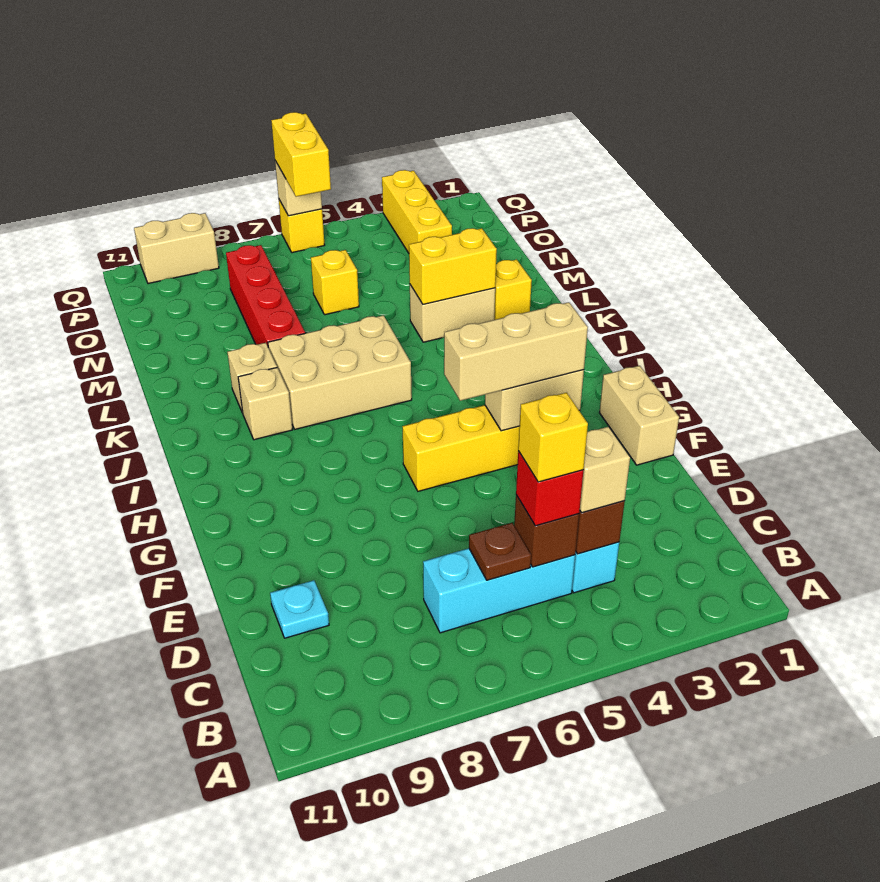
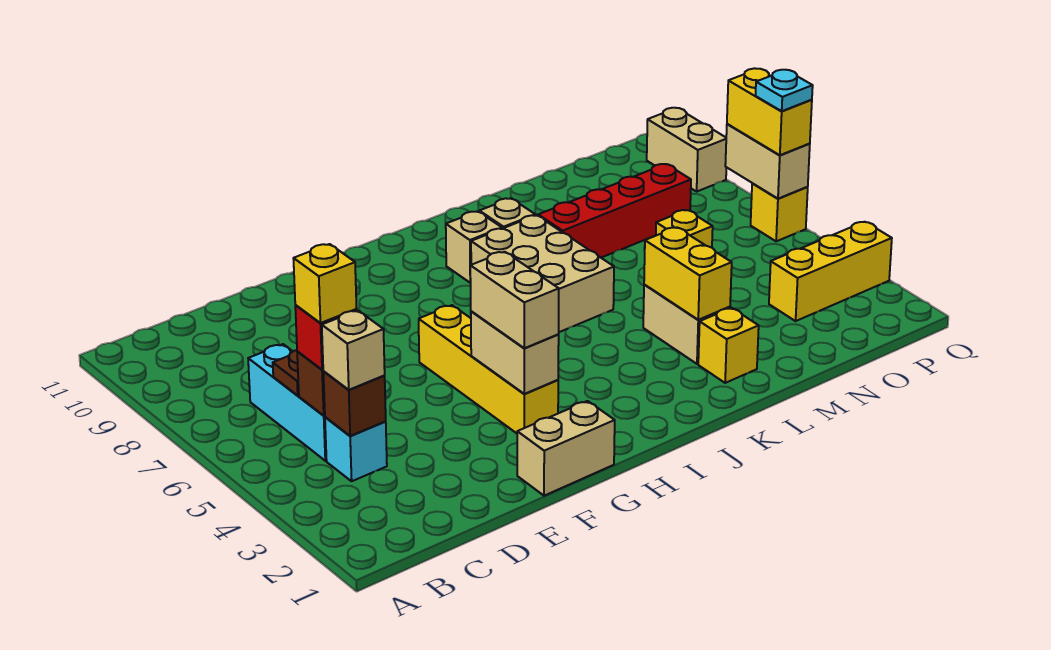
cyan plate D10 level 1 -> cyan plate Q6 level 4
tan brick G3:G5 level 3 -> tan brick G3:G4 level 3
yellow brick P6:Q6 level 3 -> yellow brick Q6:Q7 level 3
tan brick Q6 level 2 -> tan brick Q6:Q7 level 2

